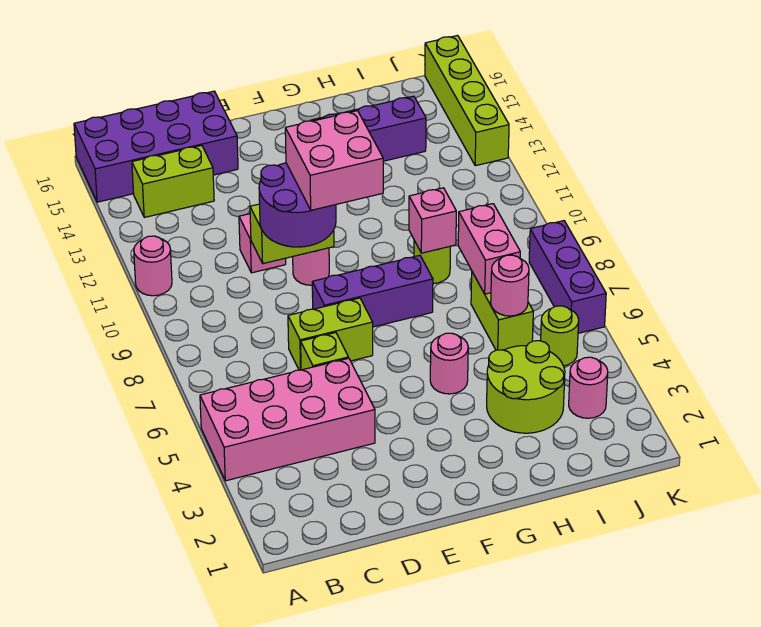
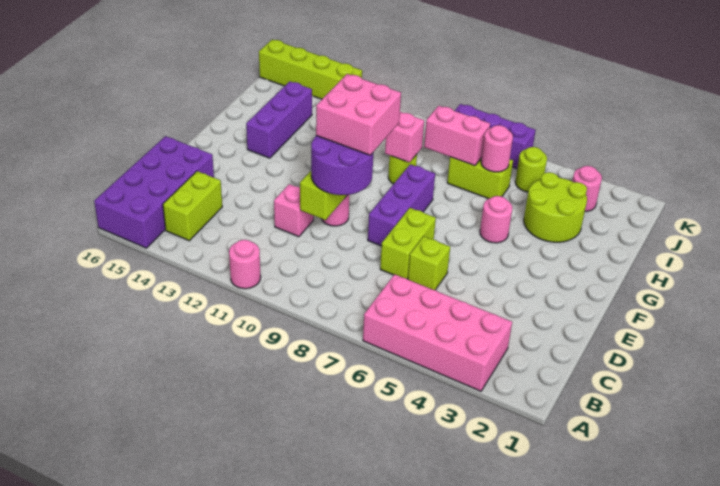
pink brick A4:D5 level 1 -> pink brick A3:B6 level 1

